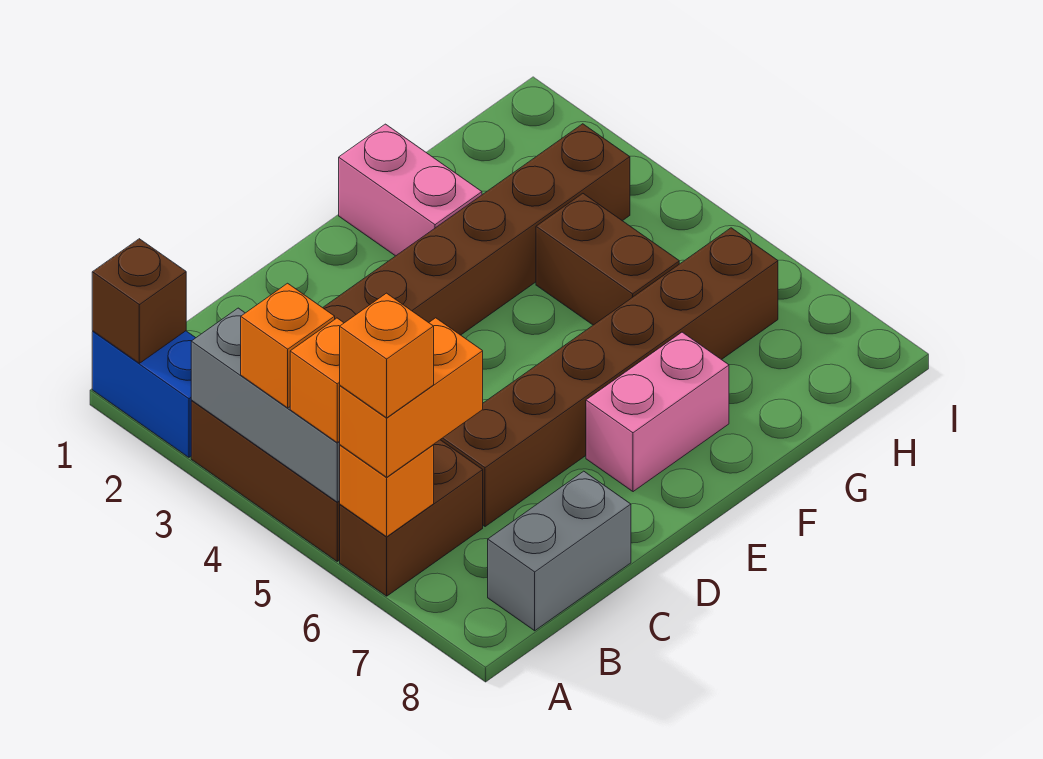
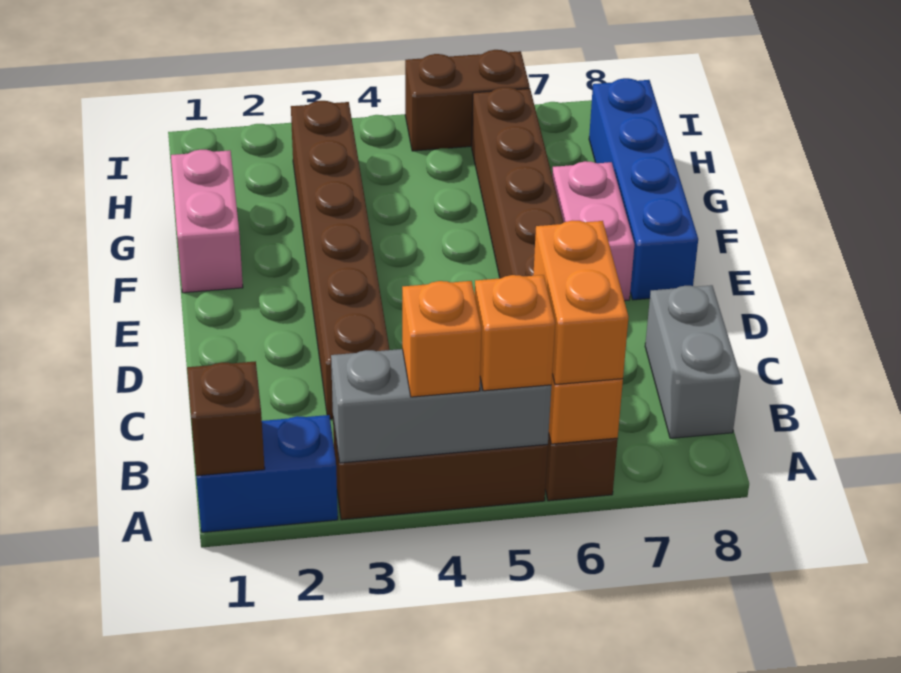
orange brick A6 level 4 -> none
none -> blue brick E8:H8 level 1
pink brick F1:F2 level 1 -> pink brick F1:G1 level 1
brown brick G4:G5 level 1 -> brown brick I5:I6 level 1

